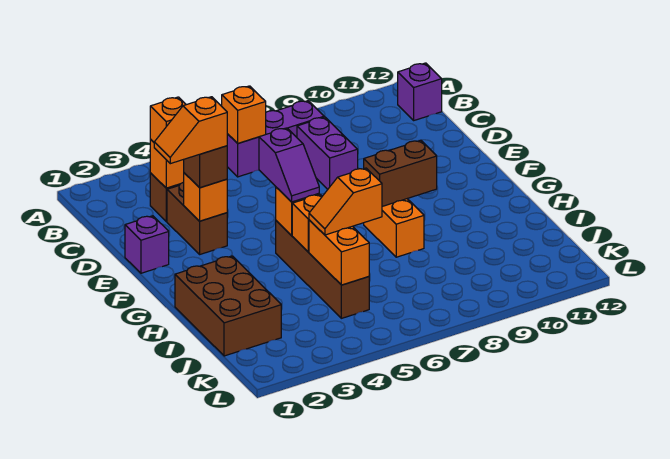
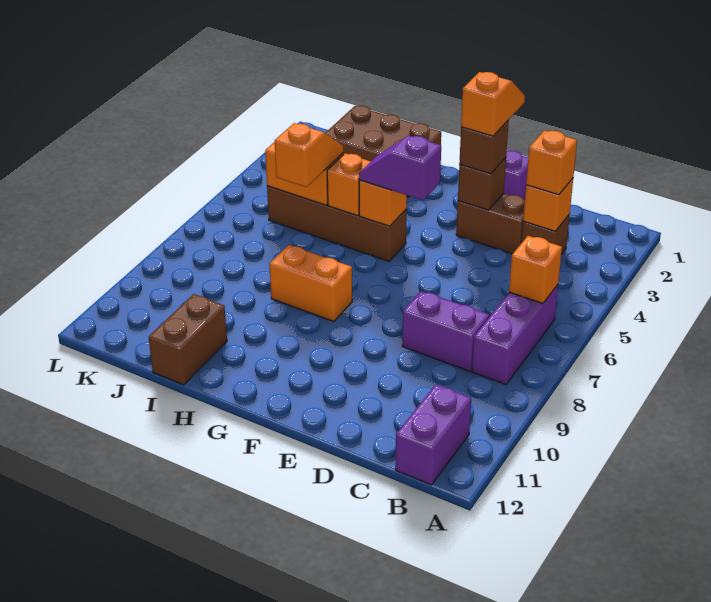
purple brick B12 level 1 -> purple brick B11:B12 level 1
orange brick E3 level 2 -> brown brick E3 level 2
brown brick G8:G9 level 2 -> brown brick I11:I12 level 1

